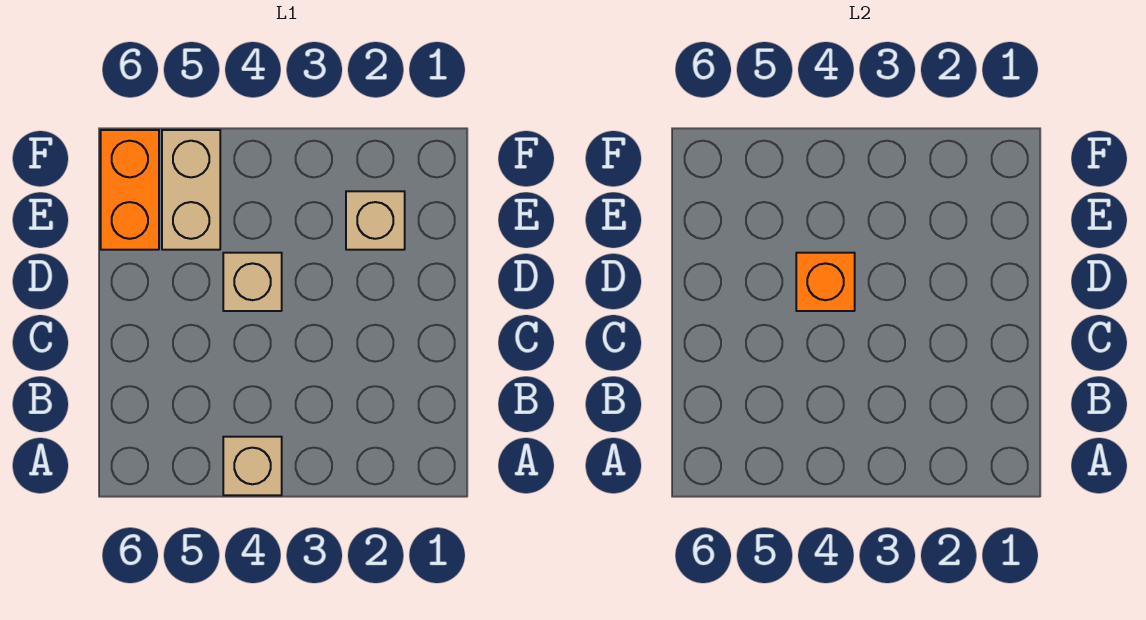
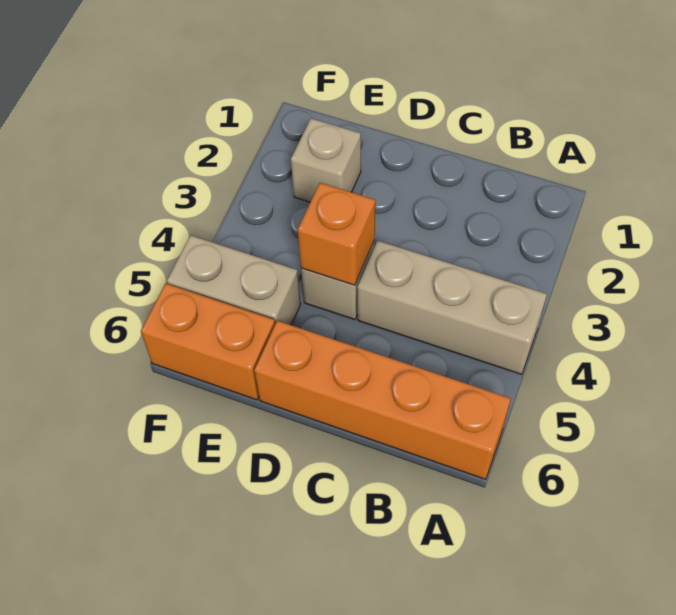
tan brick A4 level 1 -> tan brick A4:C4 level 1
none -> orange brick A6:D6 level 1

